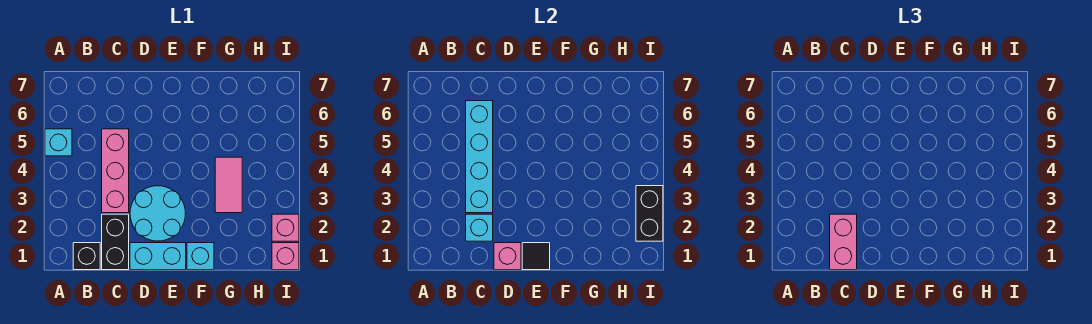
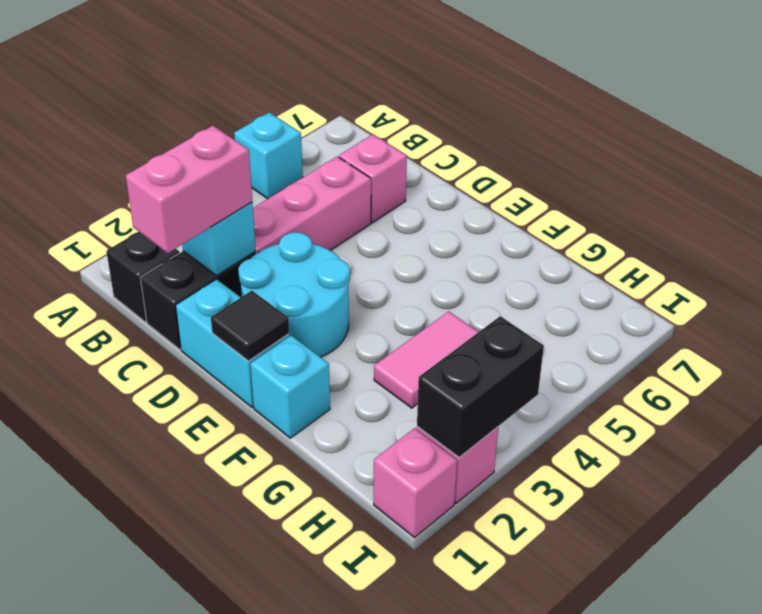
cyan brick C3:C6 level 2 -> none
pink brick D1 level 2 -> pink brick C6 level 1

